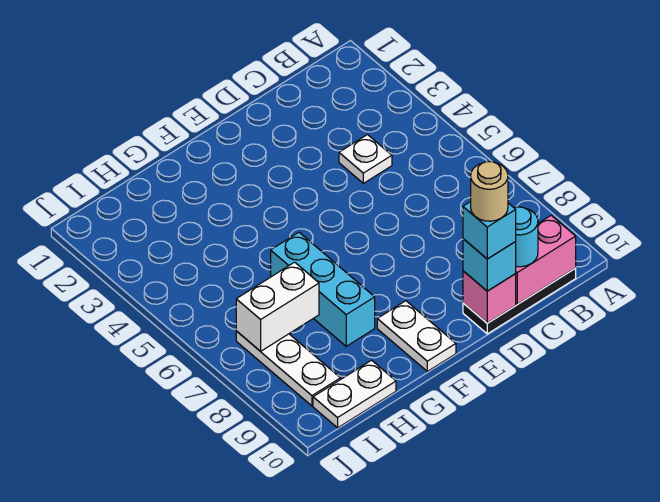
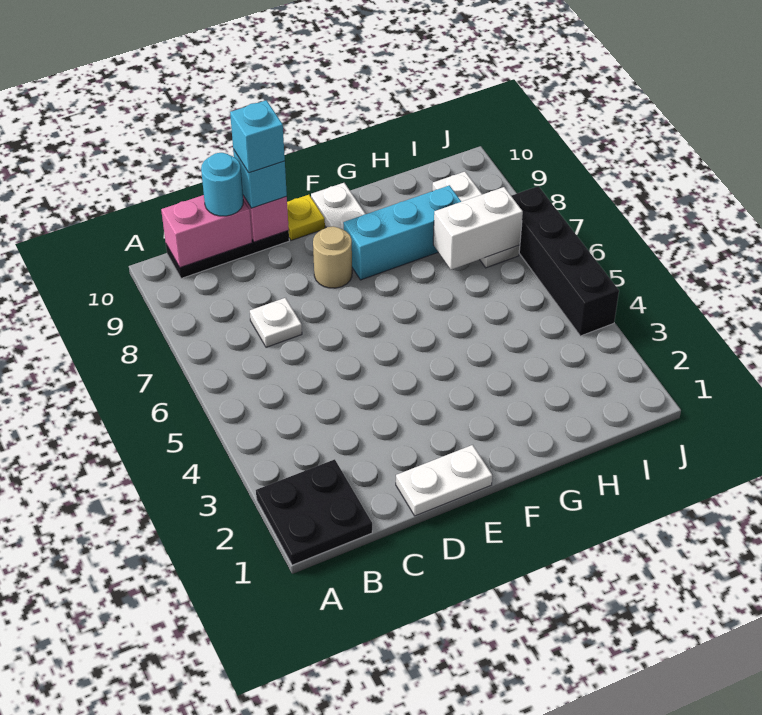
none -> black plate A1:B2 level 1
white plate C4 level 1 -> white plate C7 level 1
tan round brick D10 level 5 -> tan round brick E8 level 1
none -> yellow plate E10 level 1
cyan brick G6:G8 level 1 -> cyan brick F8:H8 level 1
white plate H10:I10 level 1 -> white plate D1:E1 level 1
none -> black brick J4:J7 level 1

